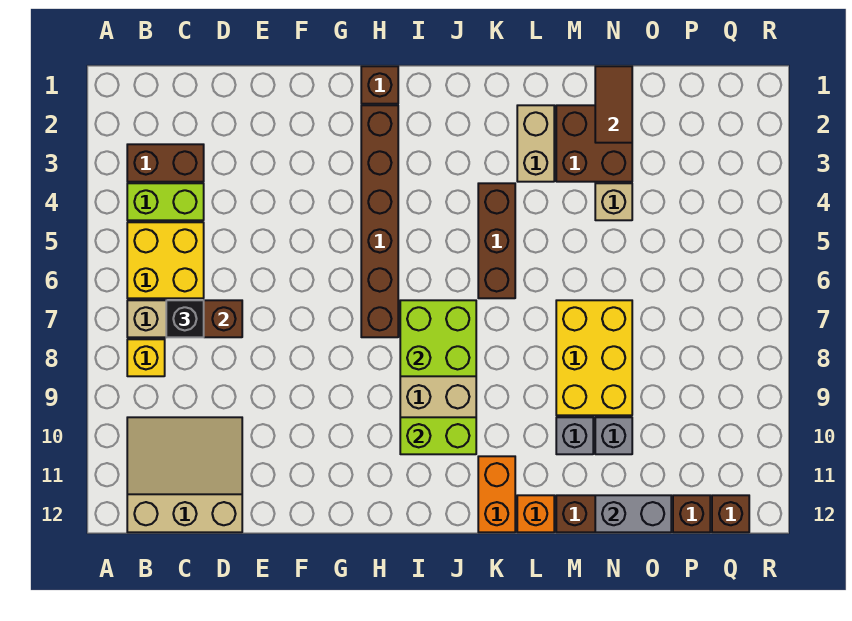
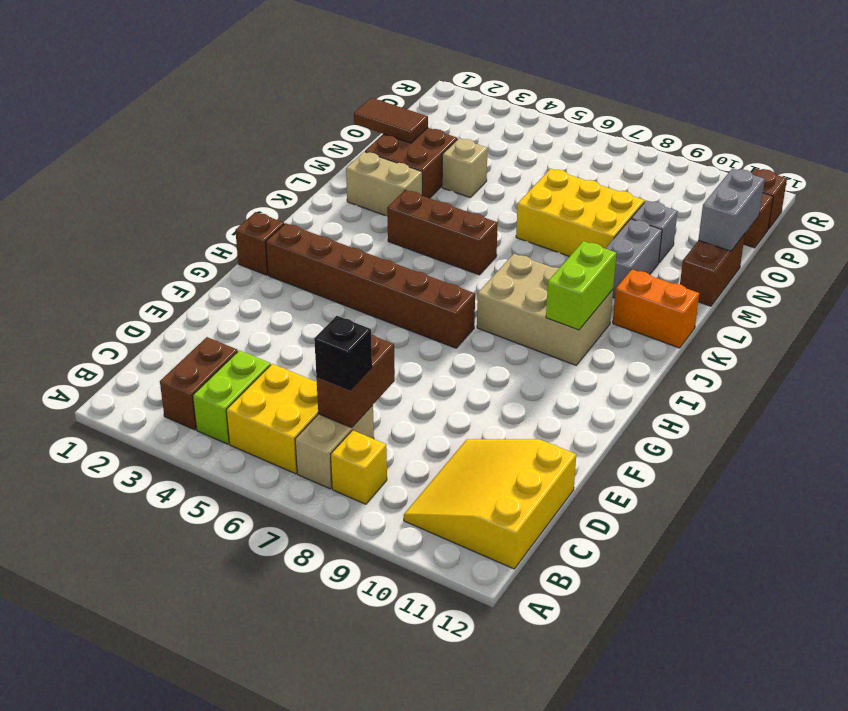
tan slope B10:D12 level 1 top 12 -> yellow slope B10:D12 level 1 top 12
lime brick I7:J8 level 2 -> none
orange brick L12 level 1 -> none
grey brick M10 level 1 -> grey brick L10:M10 level 1

